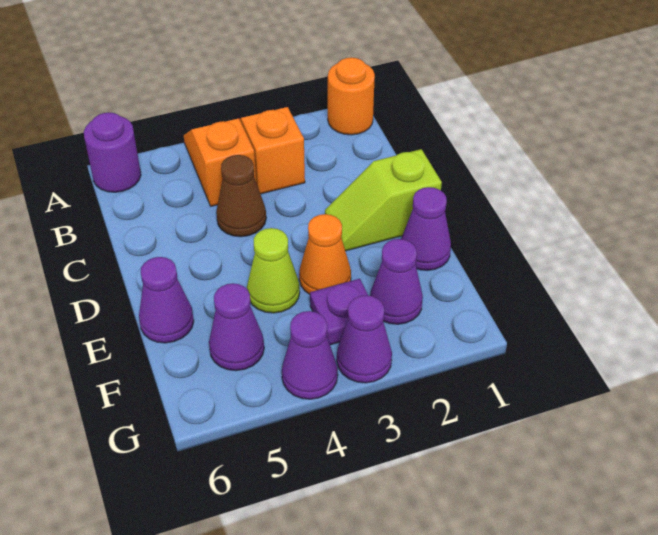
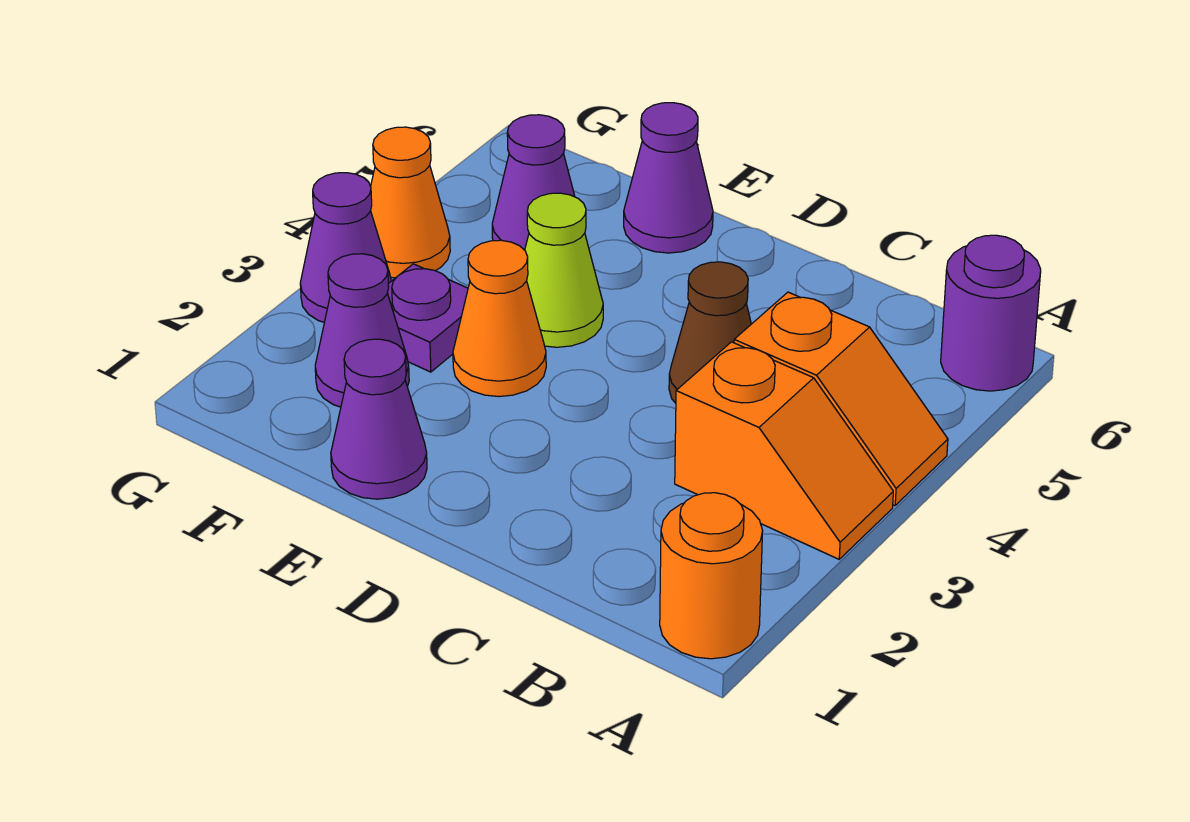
lime slope D1:D2 level 1 top 1 -> none
purple cone G4 level 1 -> orange cone G4 level 1

